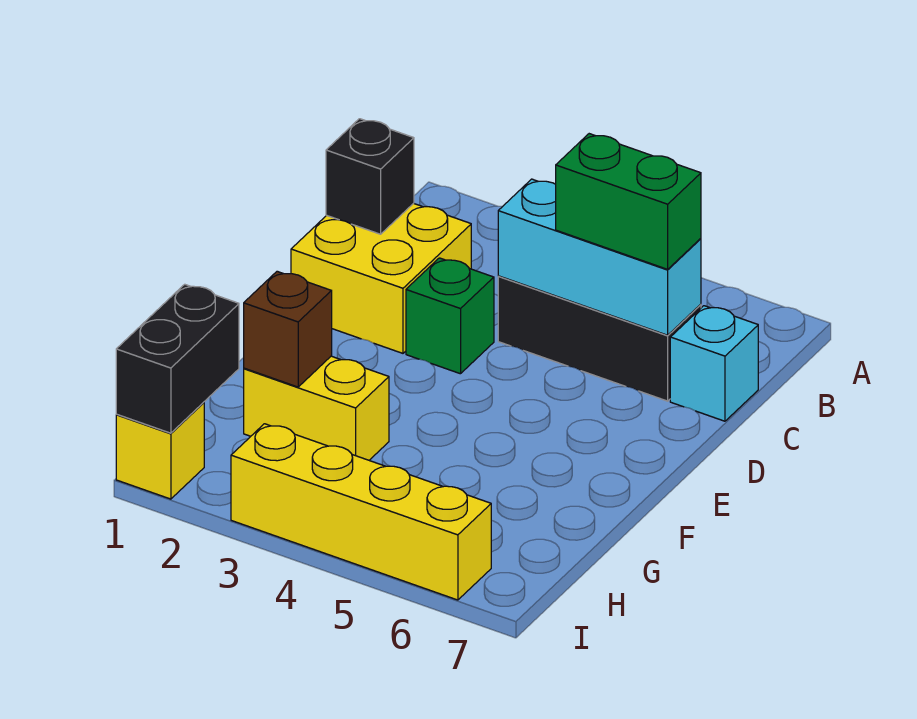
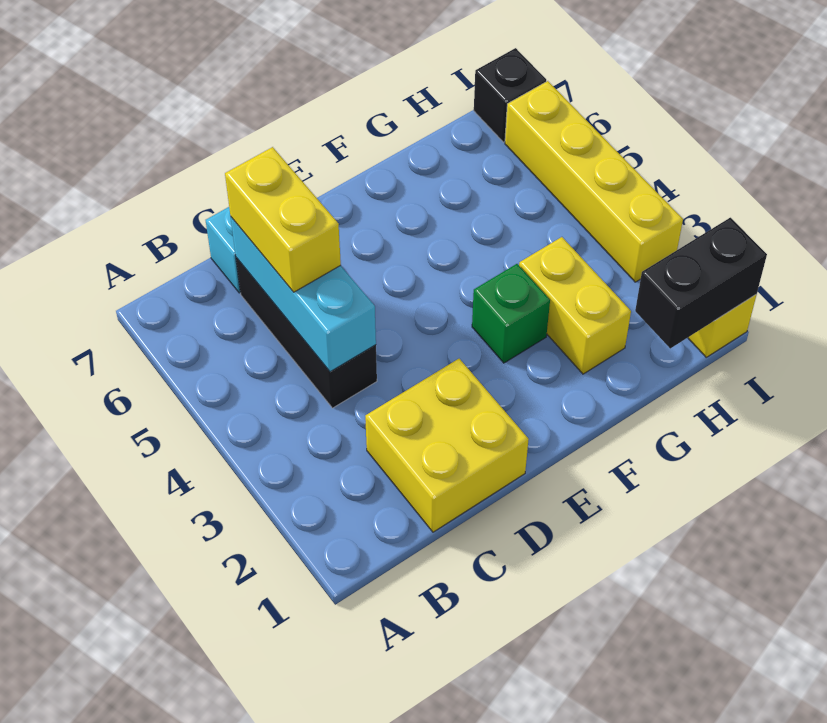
black brick C1 level 2 -> black brick I7 level 1
green brick C5:C6 level 3 -> yellow brick C5:C6 level 3
green brick D3 level 1 -> green brick F3 level 1
brown brick G2 level 2 -> none

